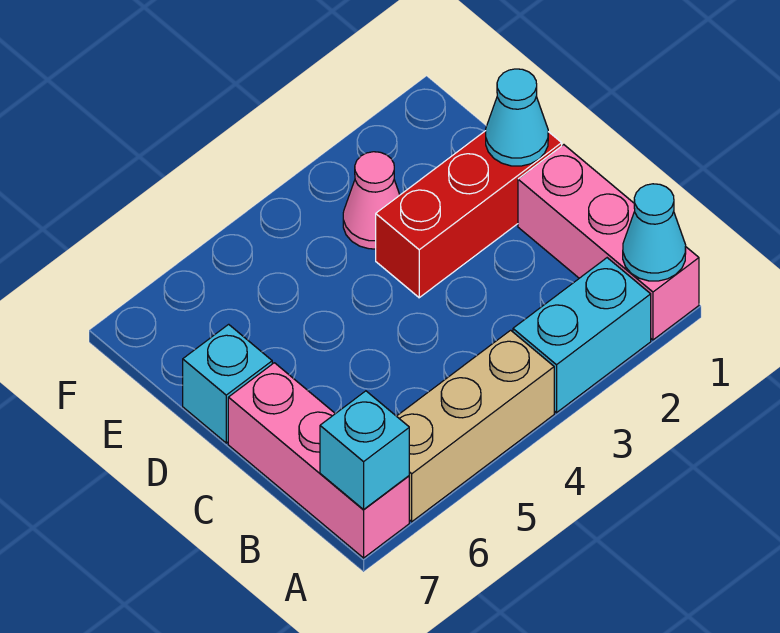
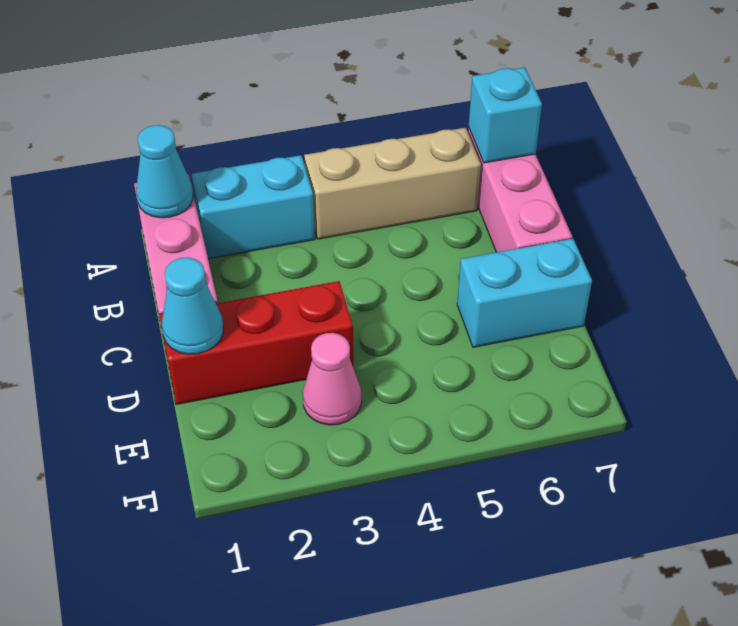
cyan brick D7 level 1 -> cyan brick D6:D7 level 1

